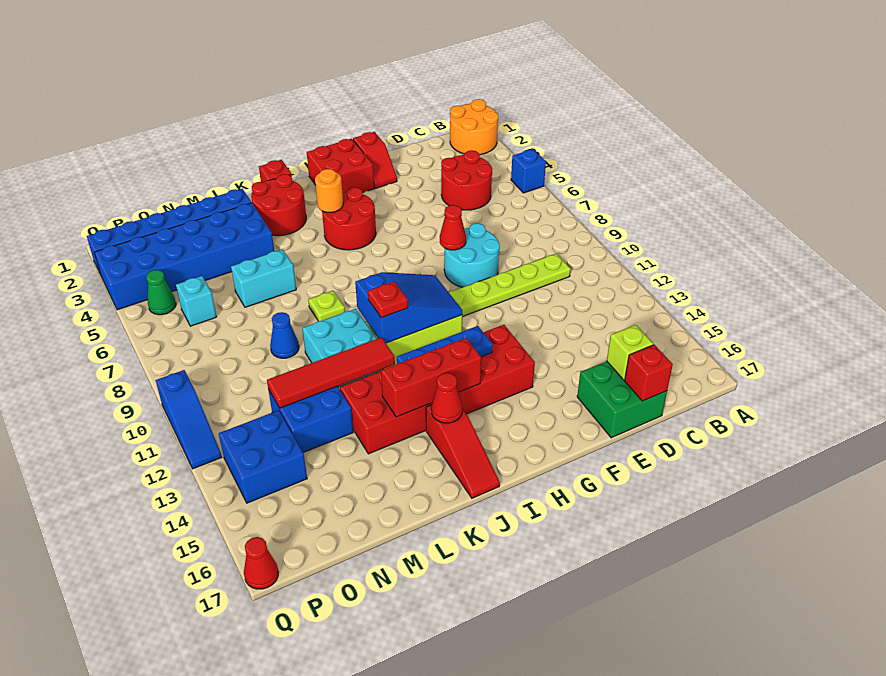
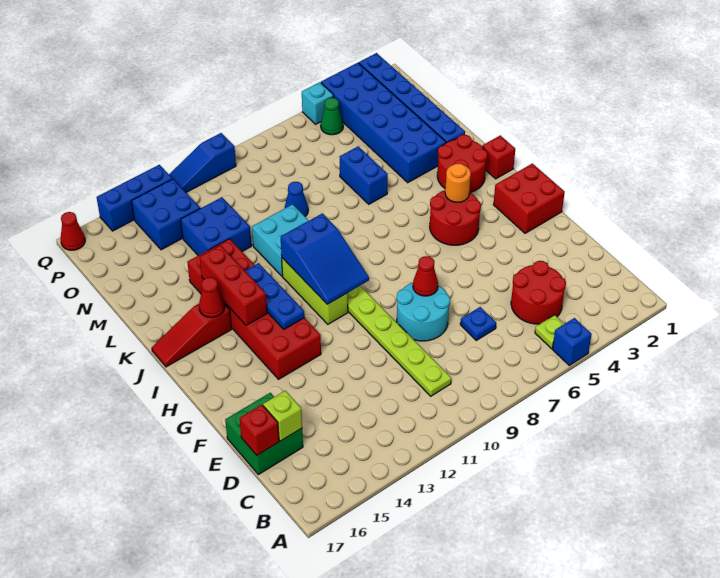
orange round brick A1:B2 level 1 -> none
none -> blue plate D7 level 1
red slope F1:F2 level 1 top 1 -> none
red plate J11 level 3 -> none
lime plate K8 level 1 -> lime plate B5 level 1
red tile K12:N12 level 2 -> none
cyan brick L6:M6 level 1 -> blue brick L6:M6 level 1
cyan brick O6 level 1 -> cyan brick Q5 level 1
none -> blue brick Q13:Q15 level 1

